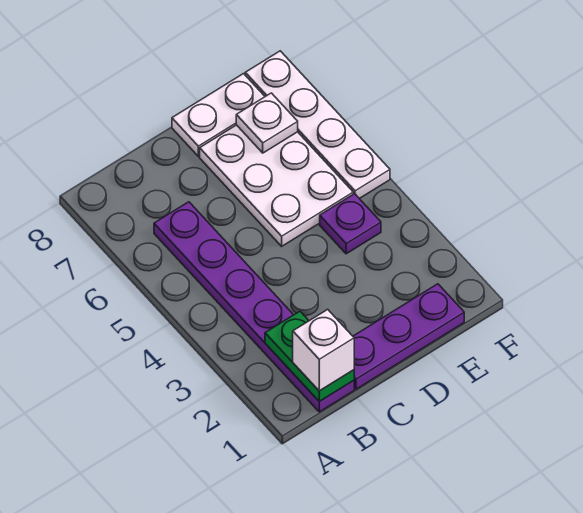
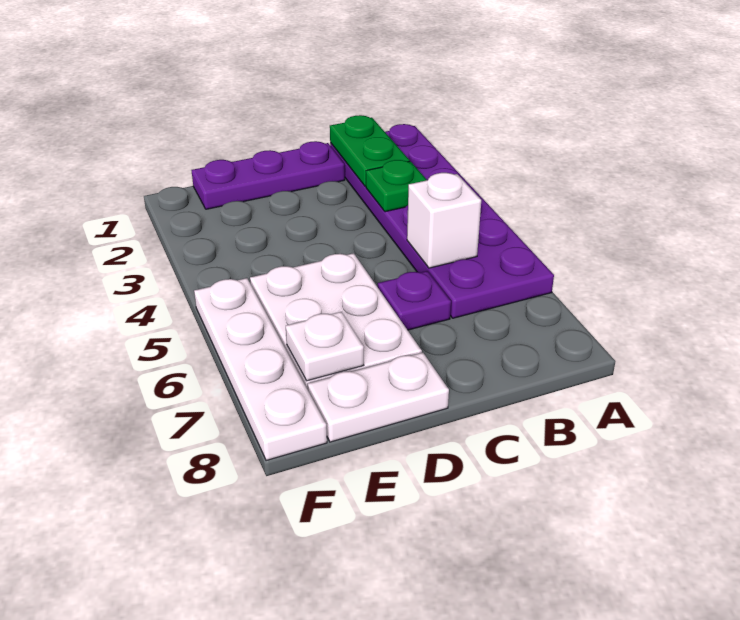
purple plate B1:B6 level 1 -> purple plate A1:B6 level 1
white brick B1 level 3 -> white brick B5 level 2
none -> green plate B3 level 2
purple plate E4 level 1 -> purple plate C6 level 1

